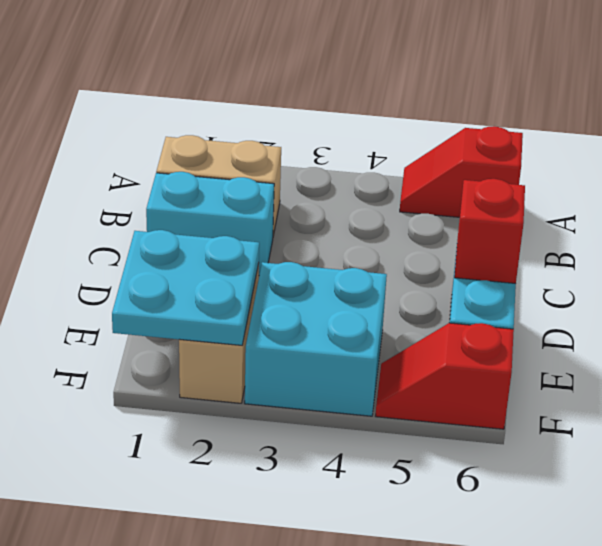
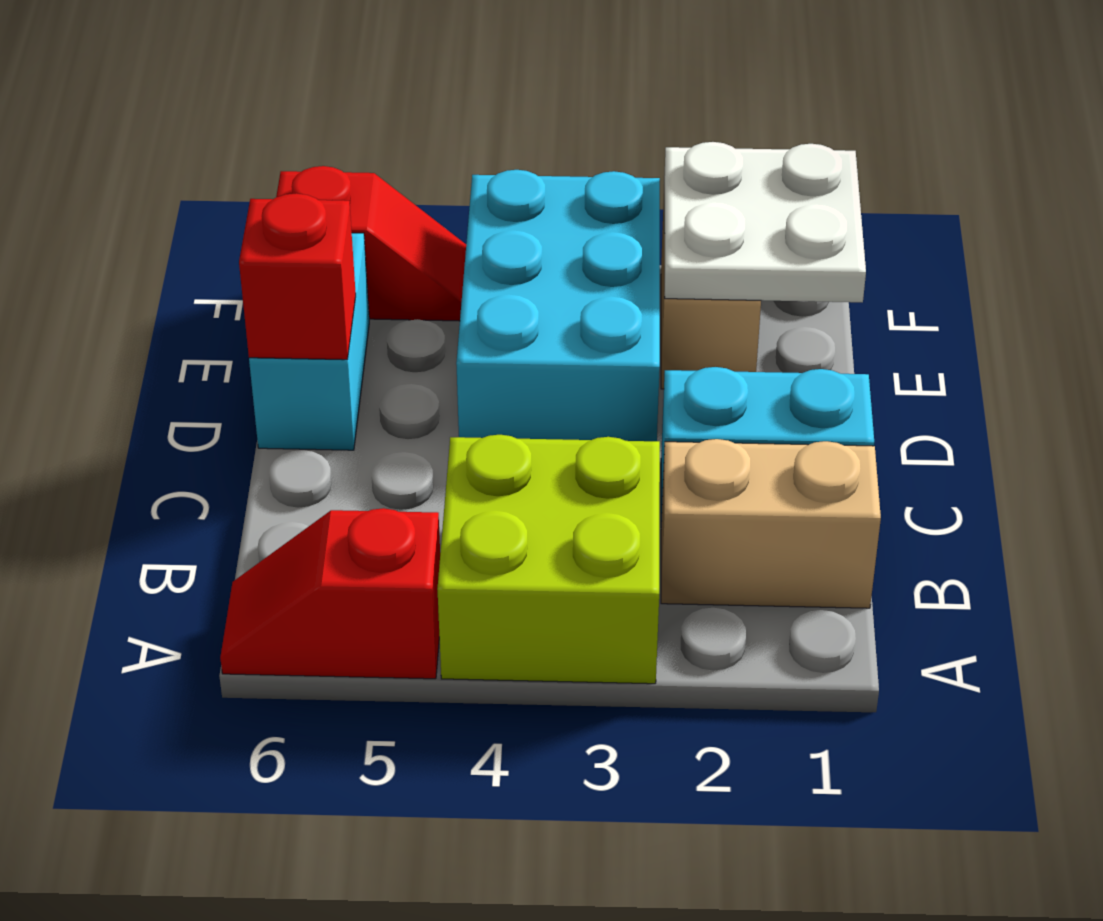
none -> lime brick A3:B4 level 1
red slope A5:A6 level 1 top 6 -> red slope A5:A6 level 1 top 5
cyan plate E1:F2 level 2 -> white plate E1:F2 level 2
cyan brick E3:F4 level 1 -> cyan brick D3:F4 level 1

